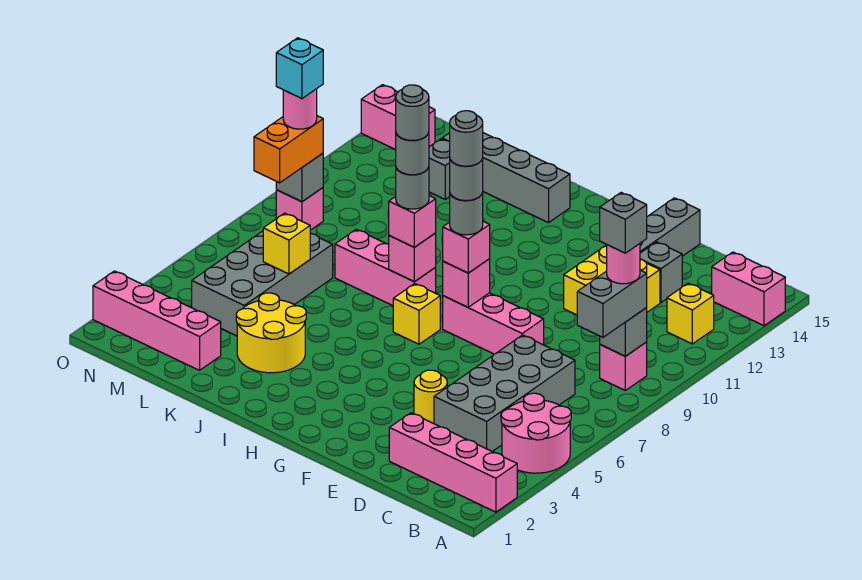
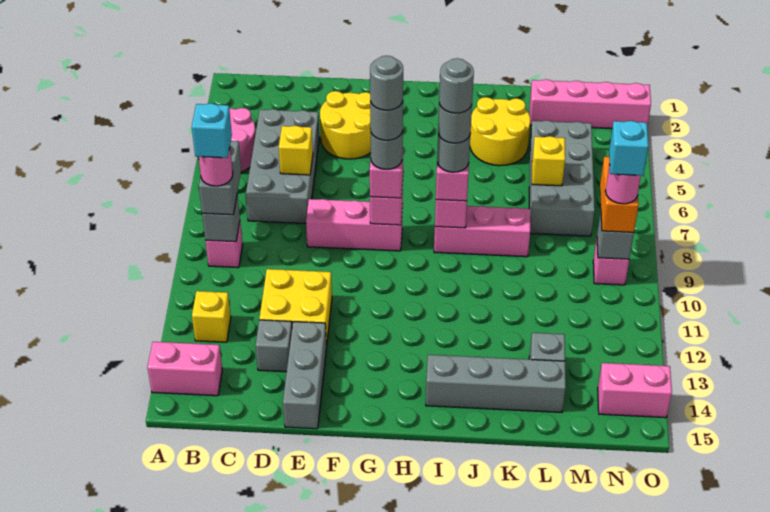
pink brick A2:D2 level 1 -> none
grey brick B9 level 5 -> cyan brick B9 level 5
yellow round brick E4 level 1 -> yellow round brick E3:F4 level 1
yellow brick H7 level 1 -> yellow brick D6 level 2

